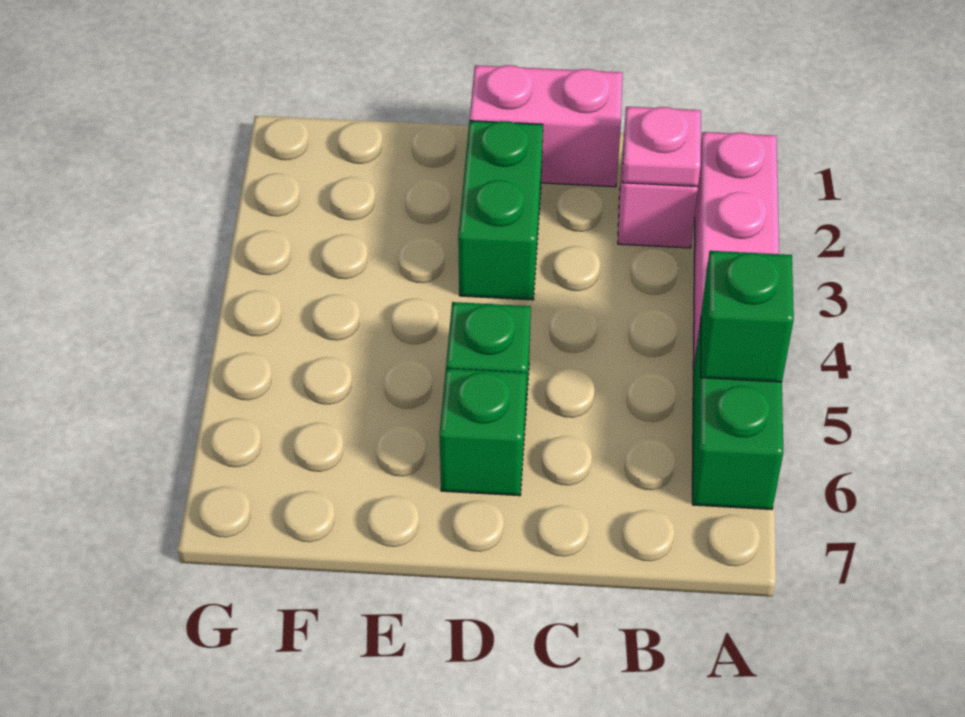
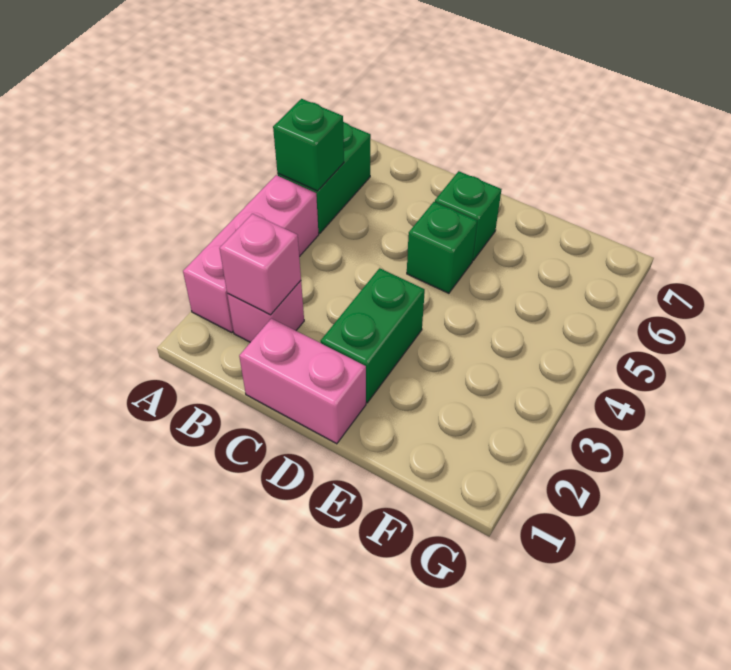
pink plate B2 level 2 -> pink brick B2 level 2

